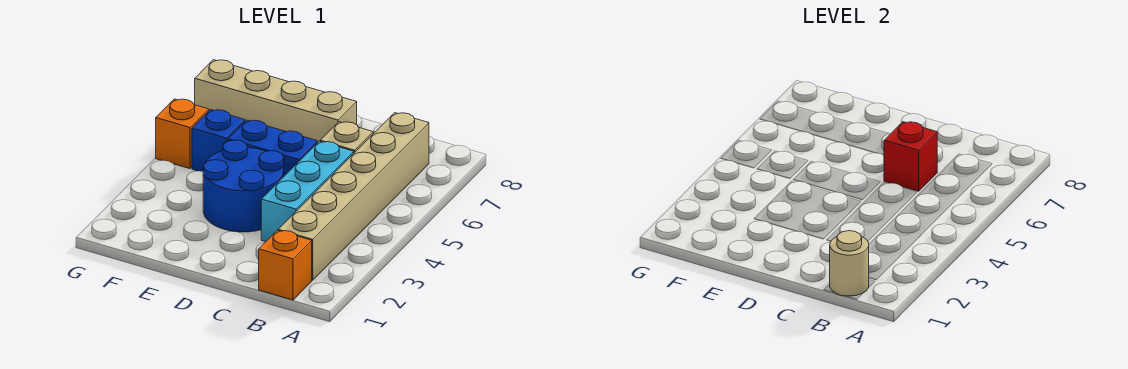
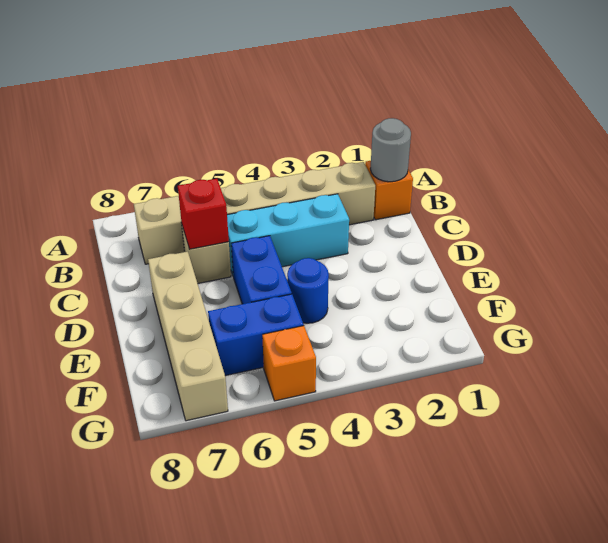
tan round brick B1 level 2 -> grey round brick B1 level 2
blue round brick D3:E4 level 1 -> blue round brick E4 level 1
blue brick F5 level 1 -> blue brick F5:F6 level 1

